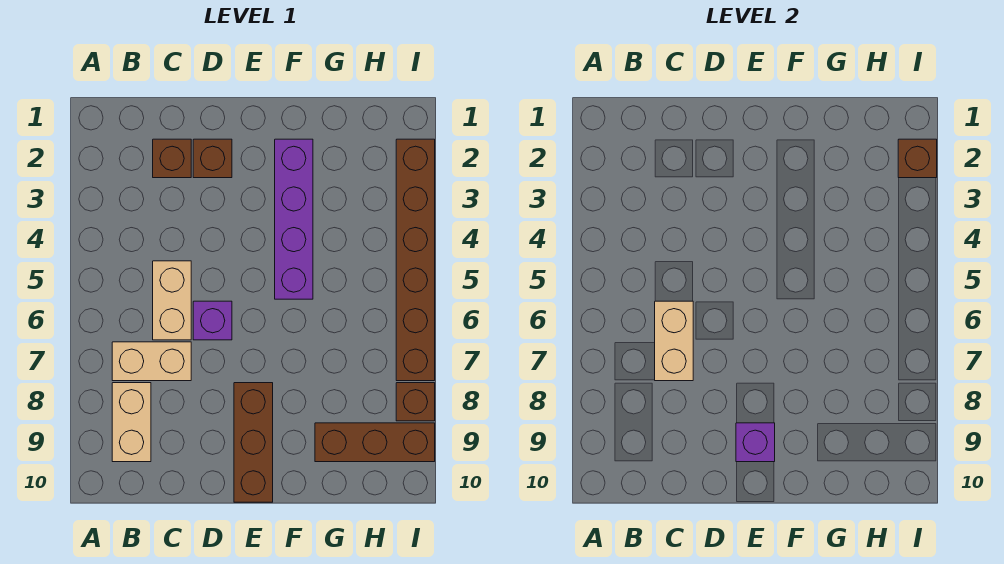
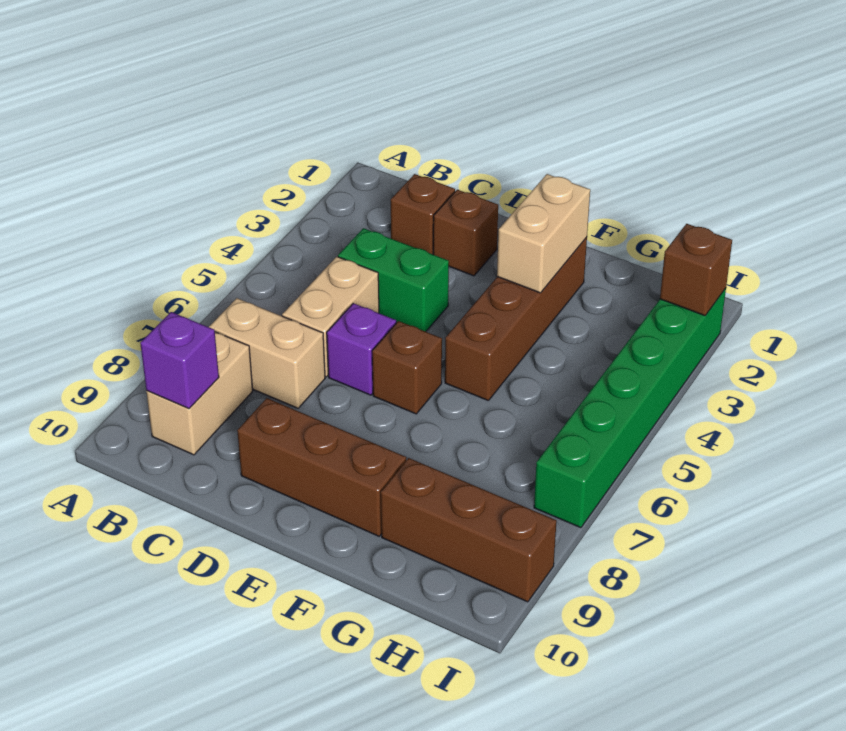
none -> green brick C4:D4 level 1
tan brick C6:C7 level 2 -> tan brick F2:F3 level 2
brown brick E8:E10 level 1 -> brown brick D9:F9 level 1
purple brick E9 level 2 -> purple brick B9 level 2
purple brick F2:F5 level 1 -> brown brick F2:F5 level 1
brown brick I2:I7 level 1 -> green brick I2:I7 level 1
brown brick I8 level 1 -> brown brick E6 level 1

